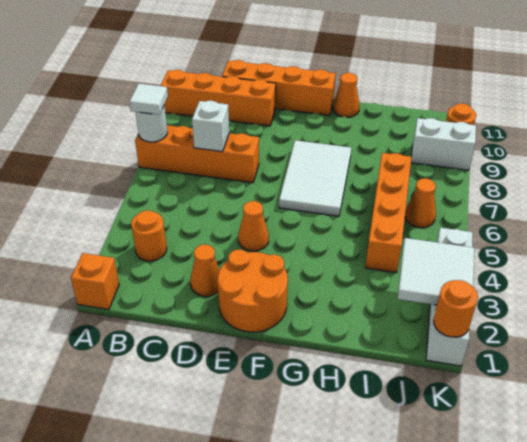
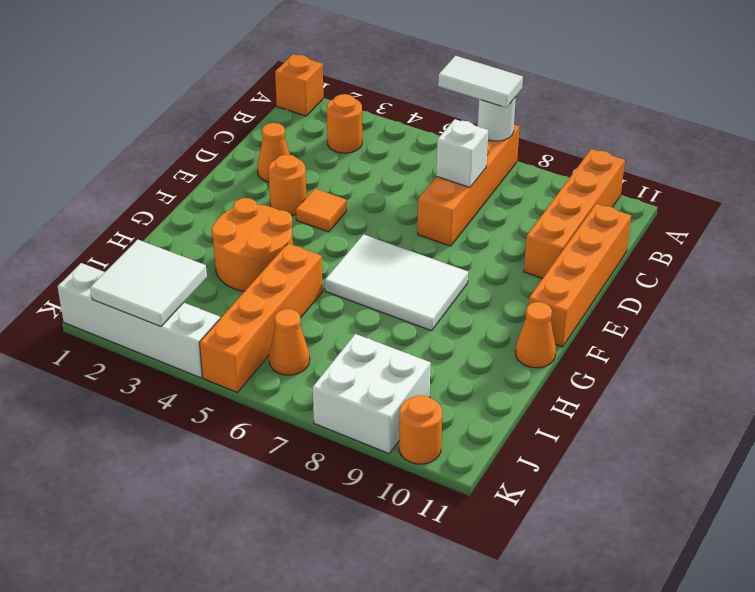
white tile A7 level 3 -> white tile A6:A7 level 3
orange round brick E1:F2 level 1 -> orange round brick G3:H4 level 1
orange cone E4 level 1 -> orange tile E4 level 1
orange brick I4:I7 level 1 -> orange brick H5:K5 level 1
white brick J9:K9 level 1 -> white brick J8:K9 level 1
orange round brick K1 level 2 -> orange round brick E3 level 1

